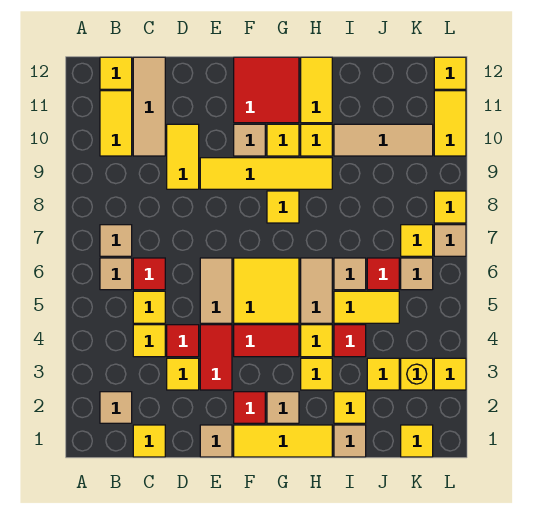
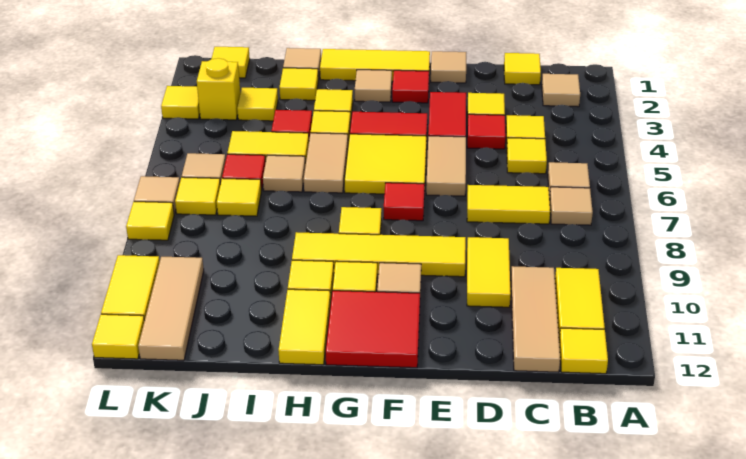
red tile C6 level 1 -> red tile F7 level 1
none -> yellow tile C7:D7 level 1
tan tile I10:K10 level 1 -> tan tile K10:K12 level 1
none -> yellow tile J7 level 1

